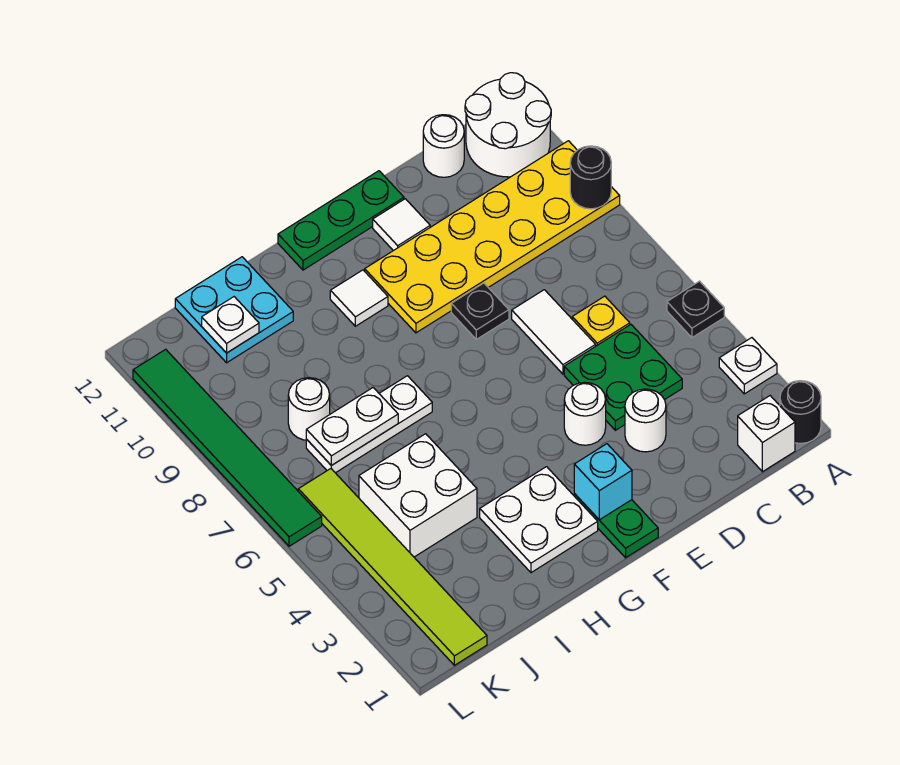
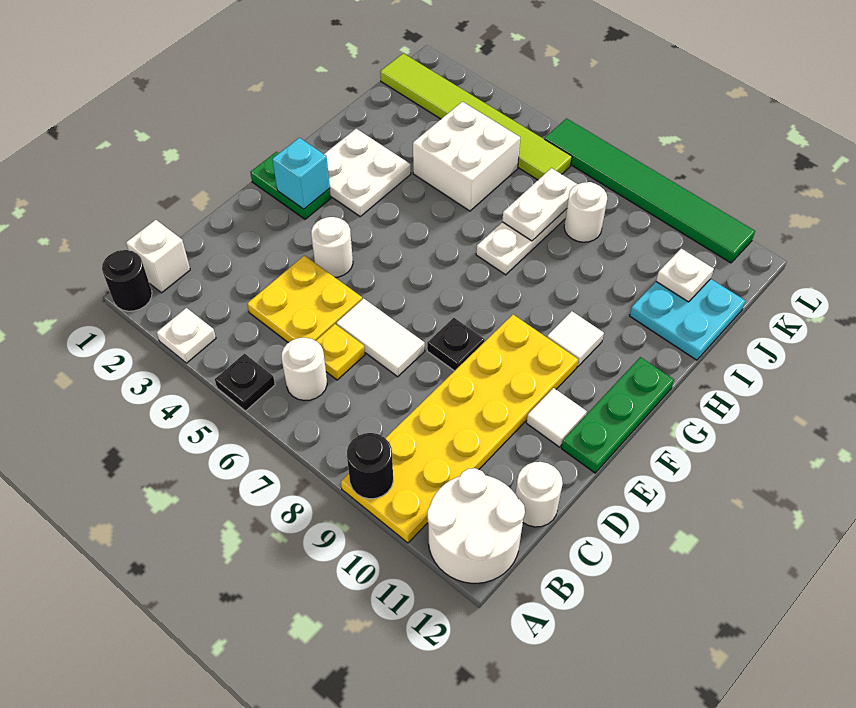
green plate C4:D5 level 1 -> yellow plate C4:D5 level 1
white round brick D3 level 1 -> white round brick B6 level 1

